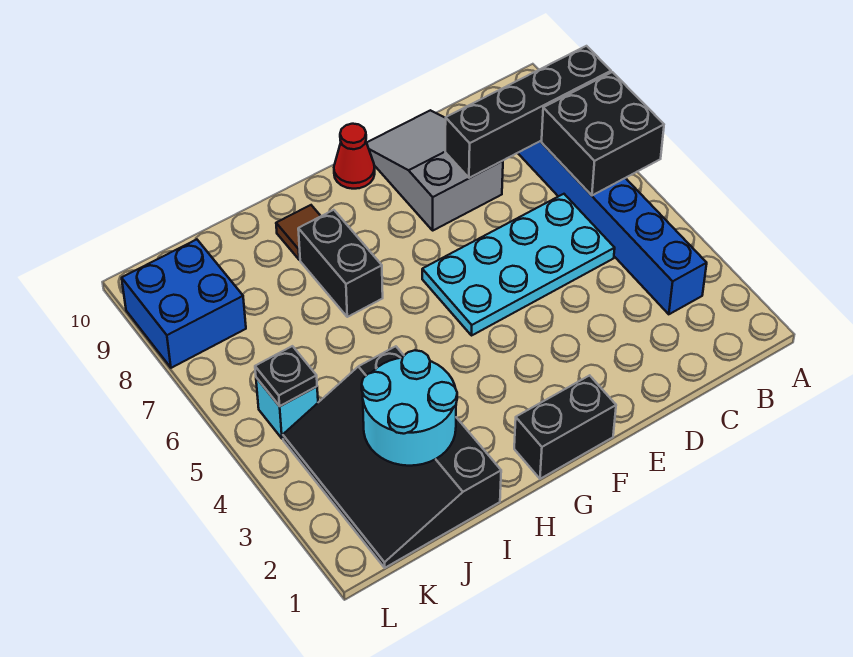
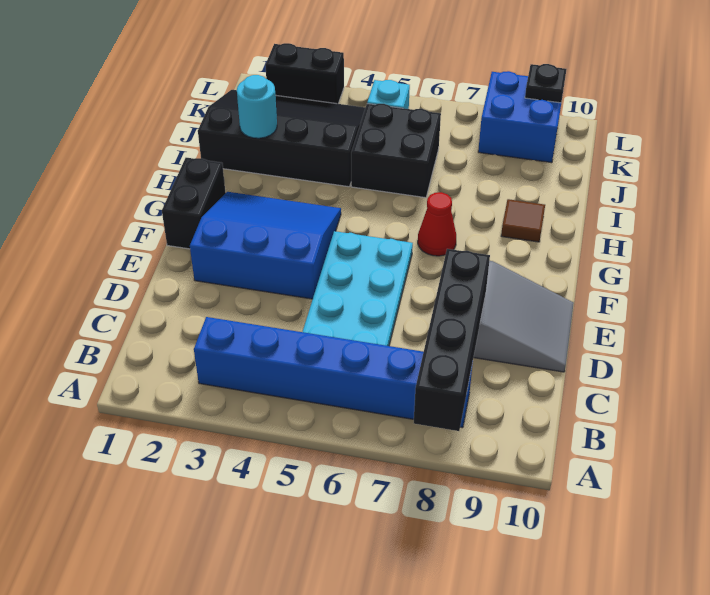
black brick A6:B7 level 2 -> black brick I5:J6 level 1
none -> blue slope E2:G4 level 1 top E
red cone F10 level 1 -> red cone G7 level 1
black brick H7:H8 level 1 -> black brick L2:L3 level 1
cyan round brick I2:J3 level 2 -> cyan round brick I2 level 2
black plate K5 level 2 -> black plate L9 level 2

